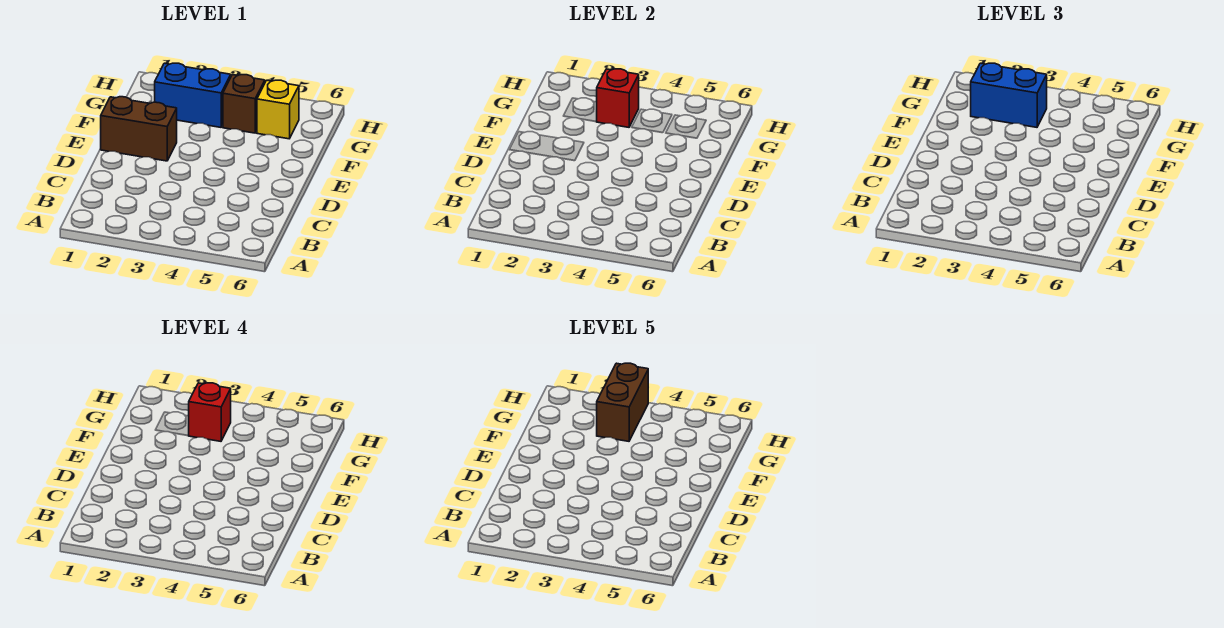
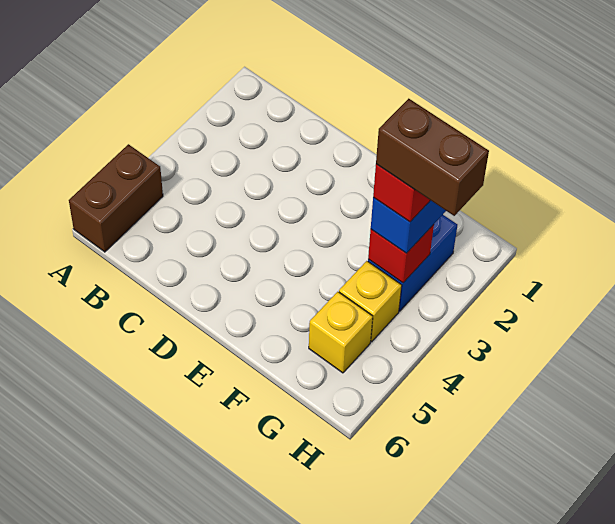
brown brick E1:E2 level 1 -> brown brick A5:A6 level 1
brown brick G4 level 1 -> yellow brick G4 level 1

